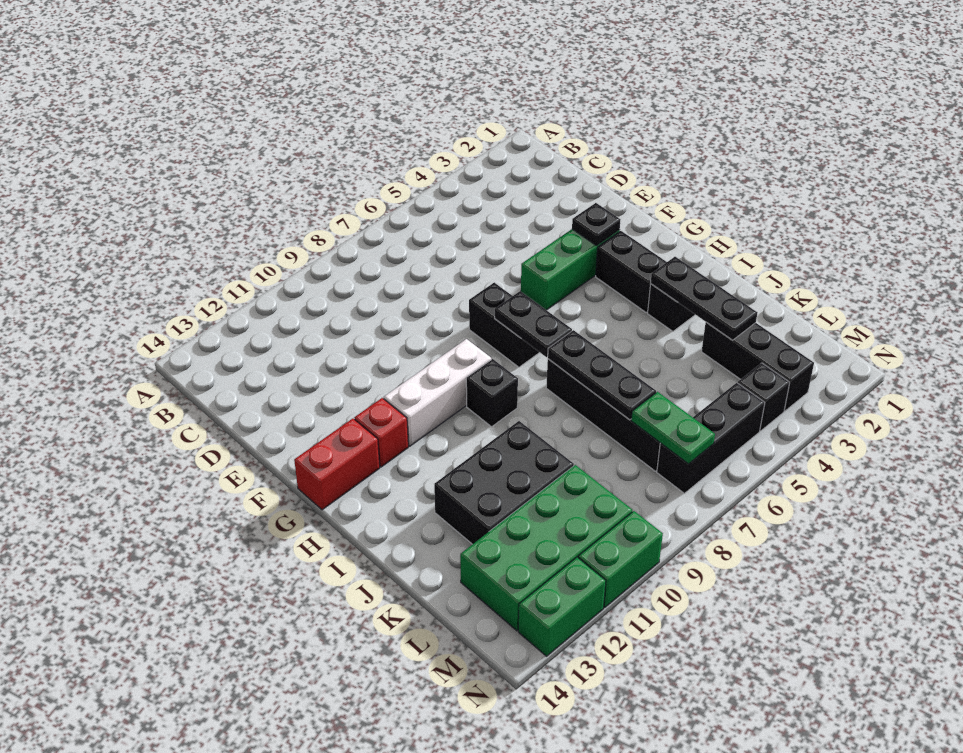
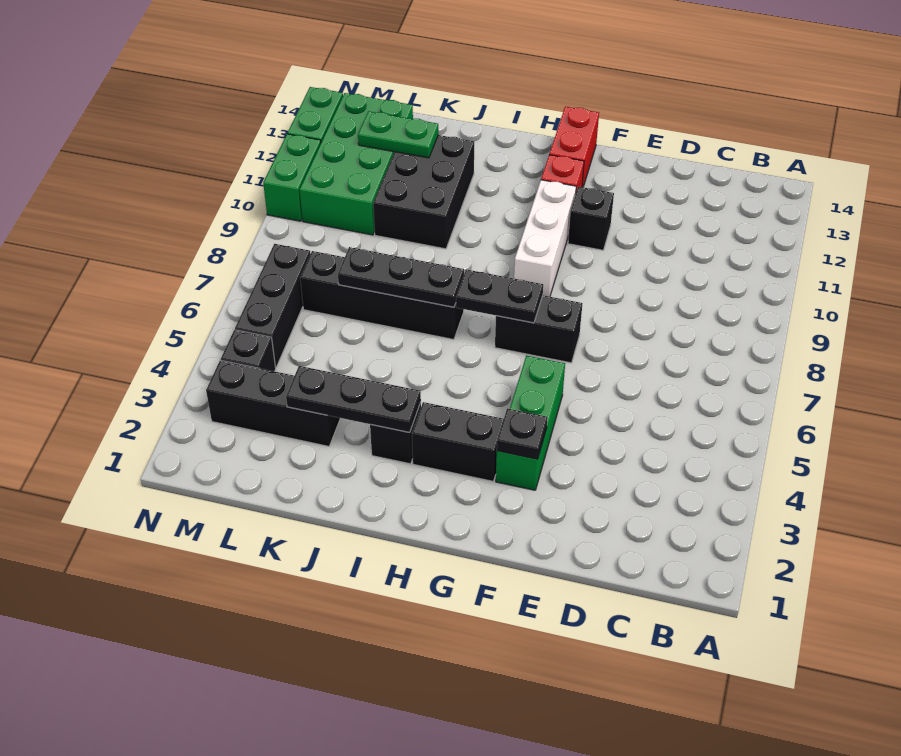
black brick H9 level 1 -> black brick F11 level 1
green plate L7:M7 level 2 -> green plate K12:L12 level 2

